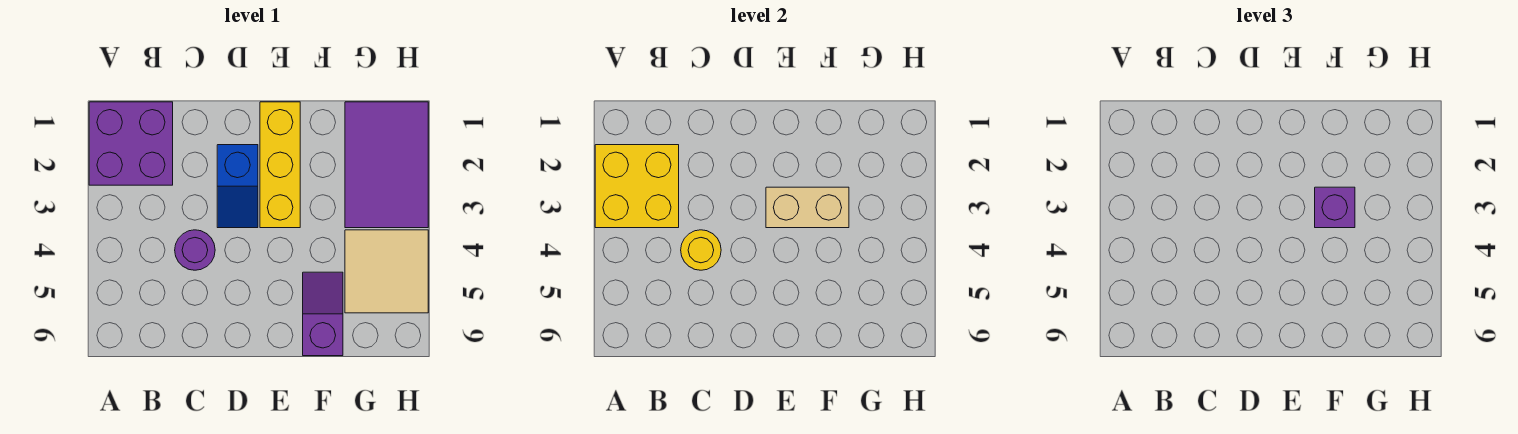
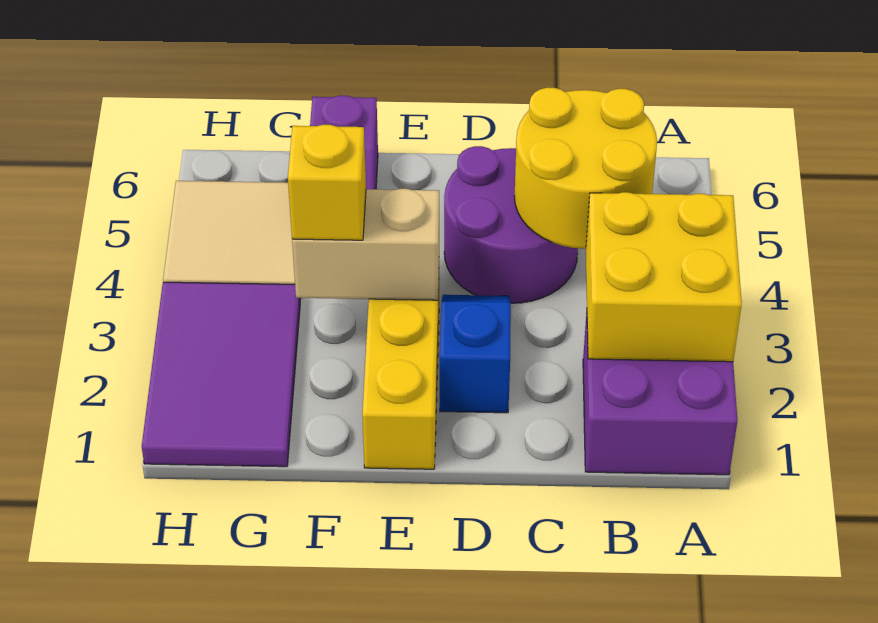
purple round brick C4 level 1 -> purple round brick C4:D5 level 1
yellow round brick C4 level 2 -> yellow round brick B4:C5 level 2
purple brick F3 level 3 -> yellow brick F3 level 3

